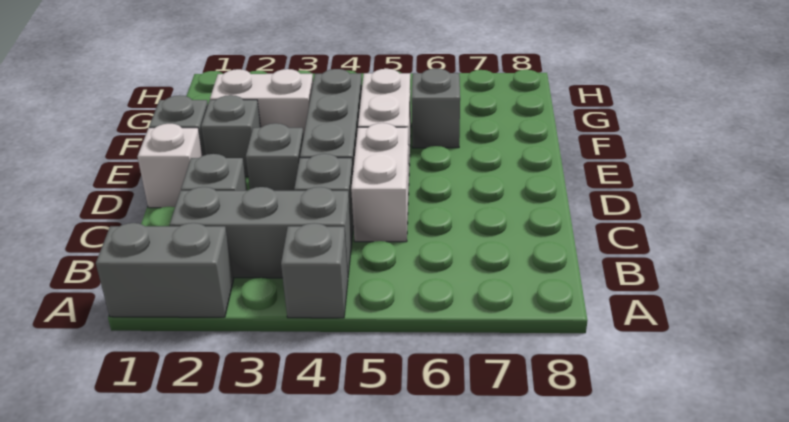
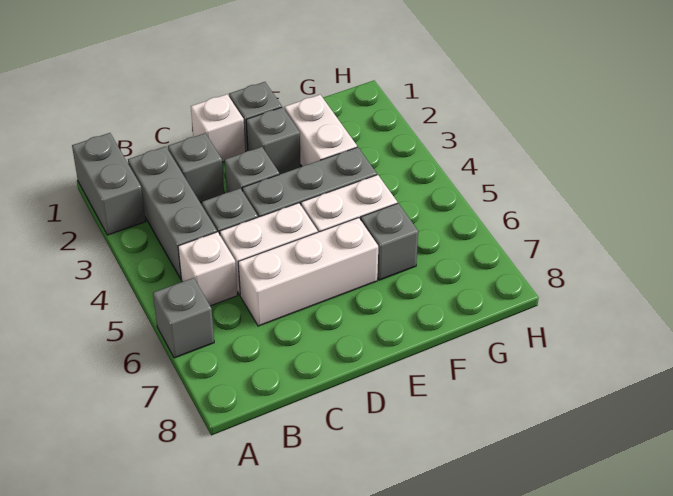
grey brick A4 level 1 -> grey brick A6 level 1
none -> white brick B5 level 1
none -> white brick C6:E6 level 1

